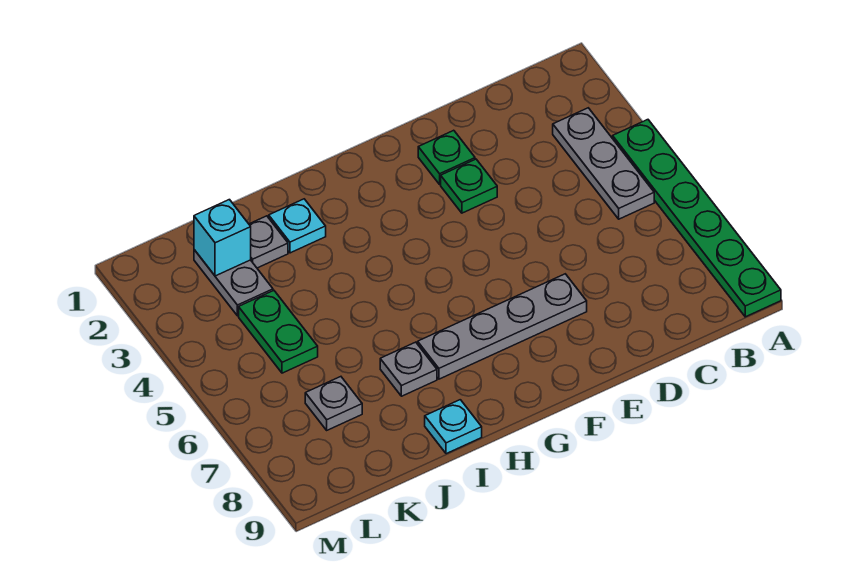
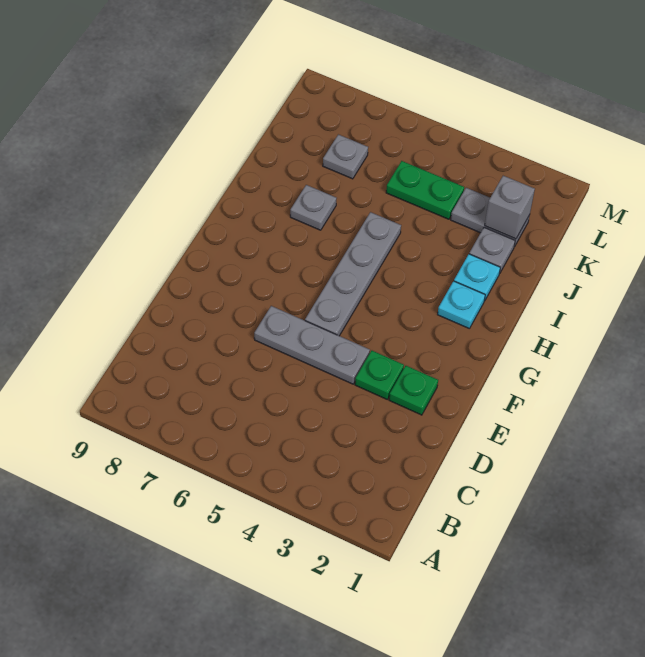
green plate A4:A9 level 1 -> none
grey plate B3:B5 level 1 -> grey plate E4:E6 level 1
grey plate E7:H7 level 1 -> grey plate F5:I5 level 1
cyan plate I9 level 1 -> cyan plate H2 level 1
cyan brick K2 level 2 -> grey brick K2 level 2

